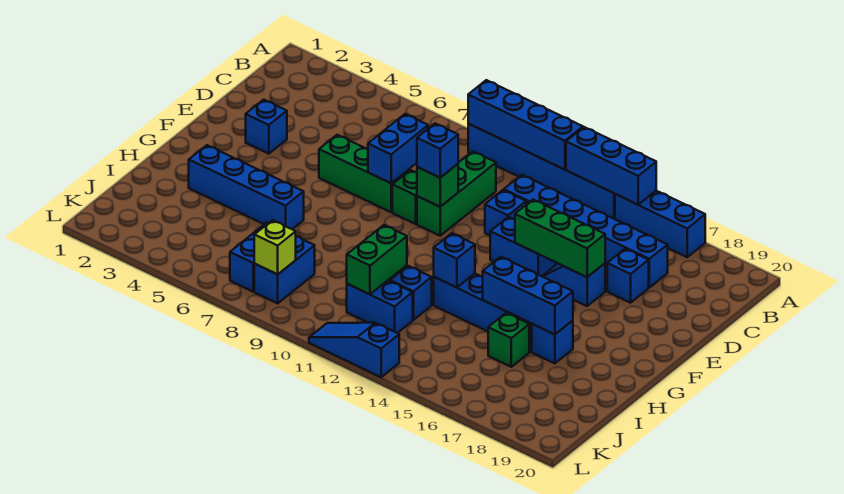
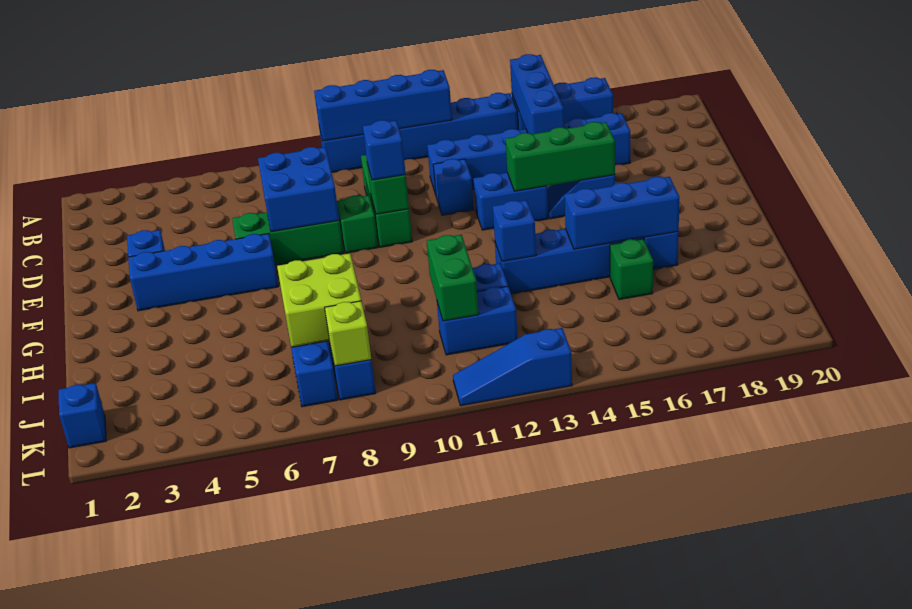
blue brick A13:A15 level 2 -> blue brick A15:C15 level 2
blue brick D8:E8 level 2 -> blue brick D7:E8 level 2
blue brick D17 level 1 -> blue brick K1 level 1
blue brick H3:H6 level 1 -> blue brick F3:F6 level 1
none -> lime brick I7:J8 level 2

